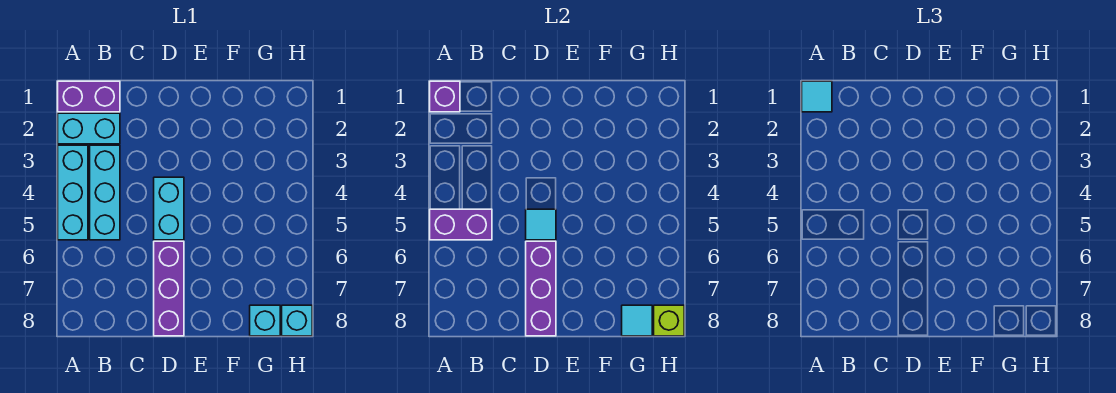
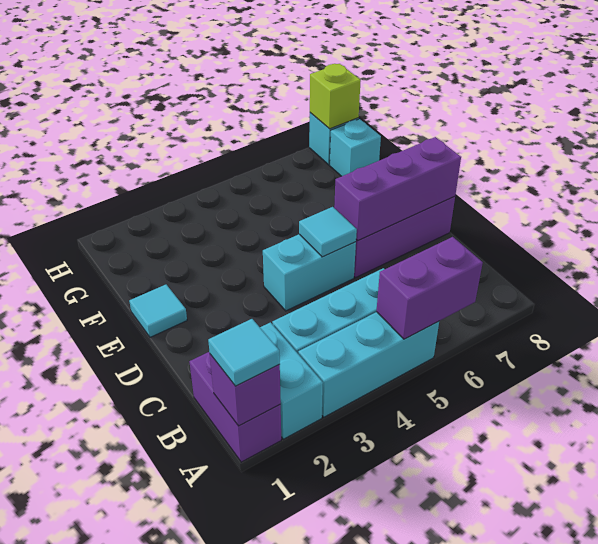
purple brick A5:B5 level 2 -> purple brick A5:A6 level 2
cyan tile G8 level 2 -> cyan tile E1 level 1

